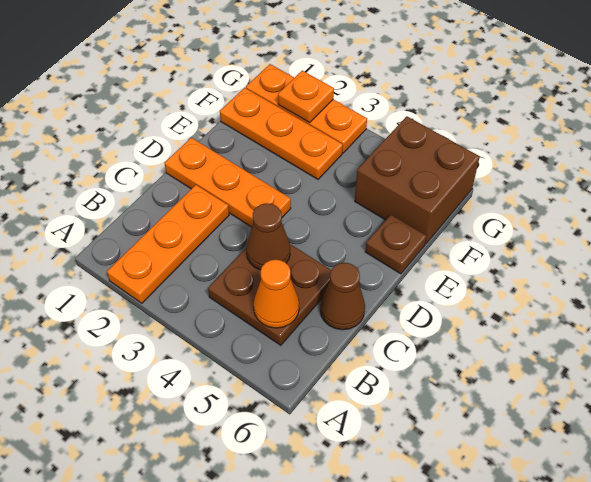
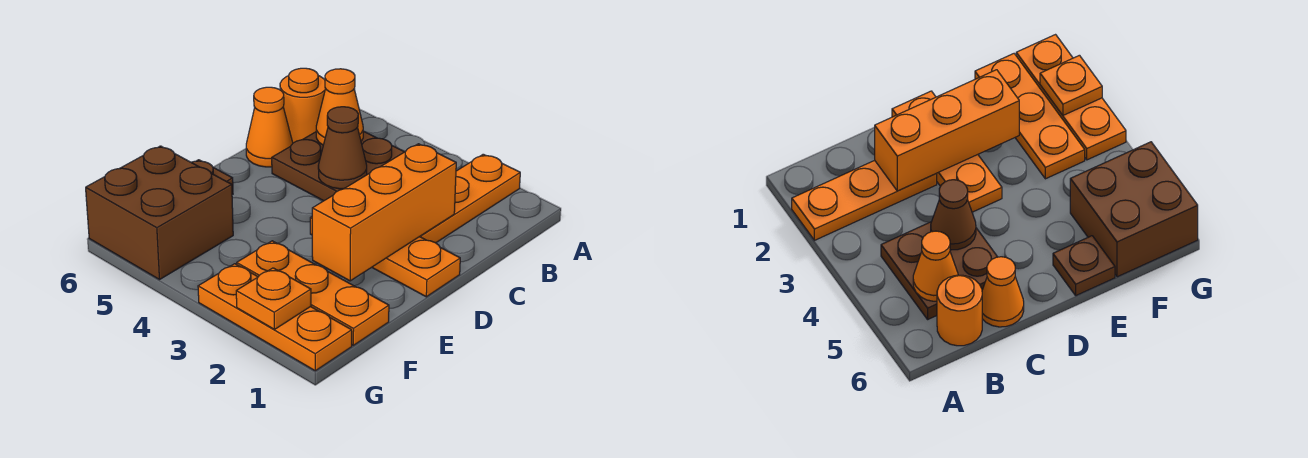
none -> orange round brick B6 level 1
none -> orange brick C2:E2 level 2
brown cone C6 level 1 -> orange cone C6 level 1

